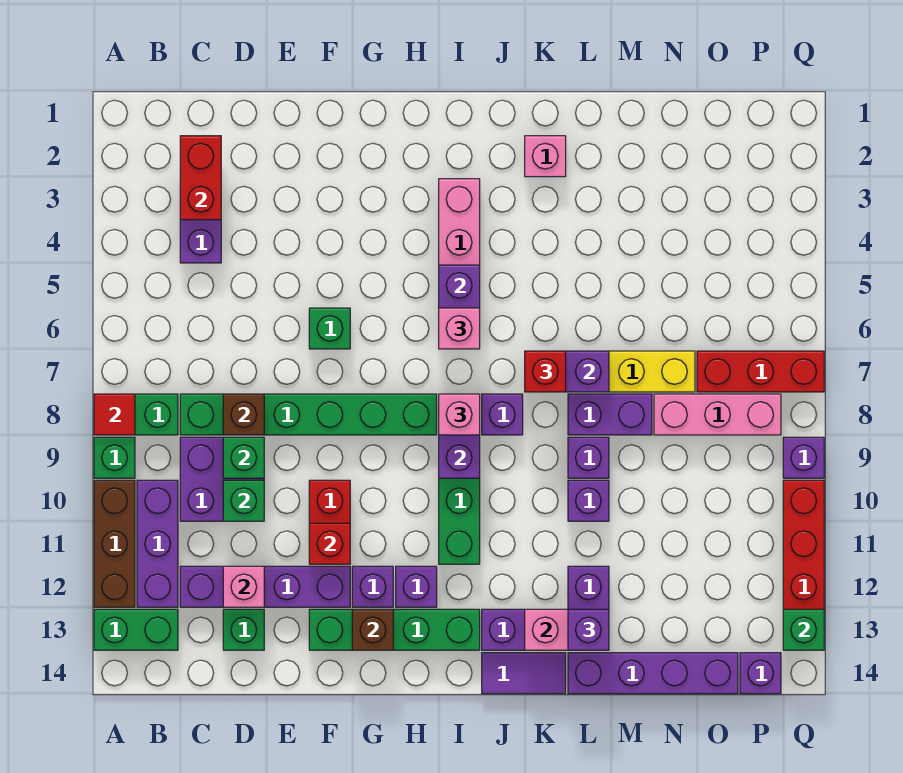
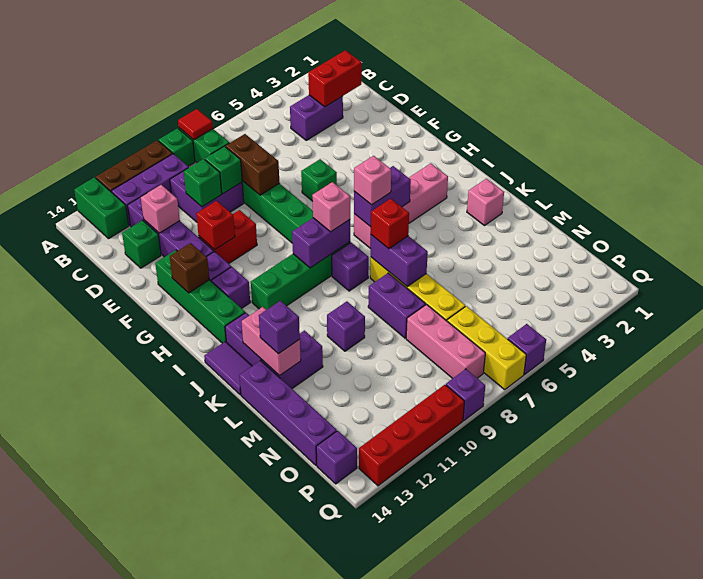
brown brick D8 level 2 -> brown brick D8:E8 level 2
purple brick L9 level 1 -> purple brick Q6 level 1
red brick O7:Q7 level 1 -> yellow brick O7:Q7 level 1
green brick Q13 level 2 -> none

